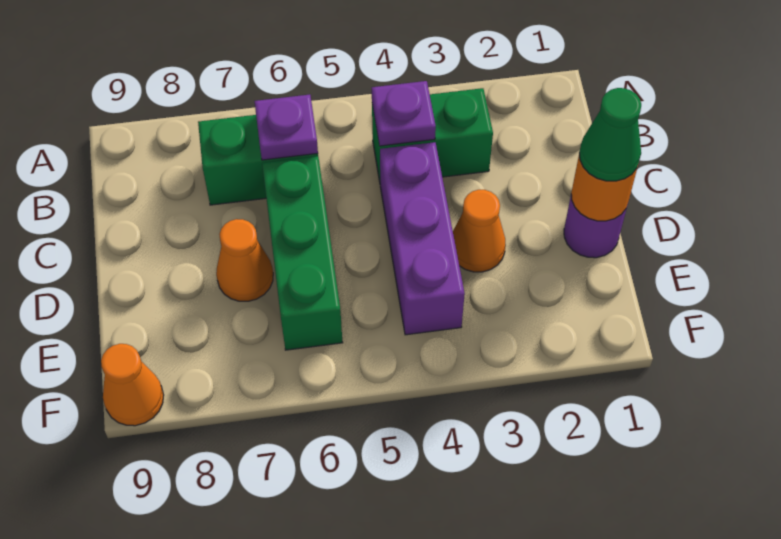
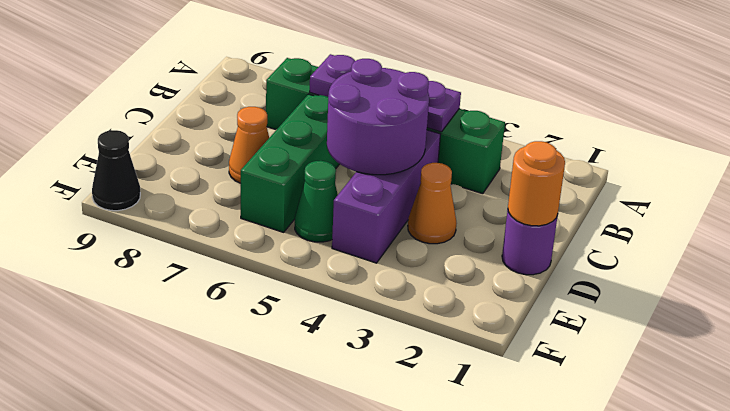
none -> purple round brick C4:D5 level 2
green cone D1 level 3 -> green cone E5 level 1
orange cone F9 level 1 -> black cone F9 level 1

